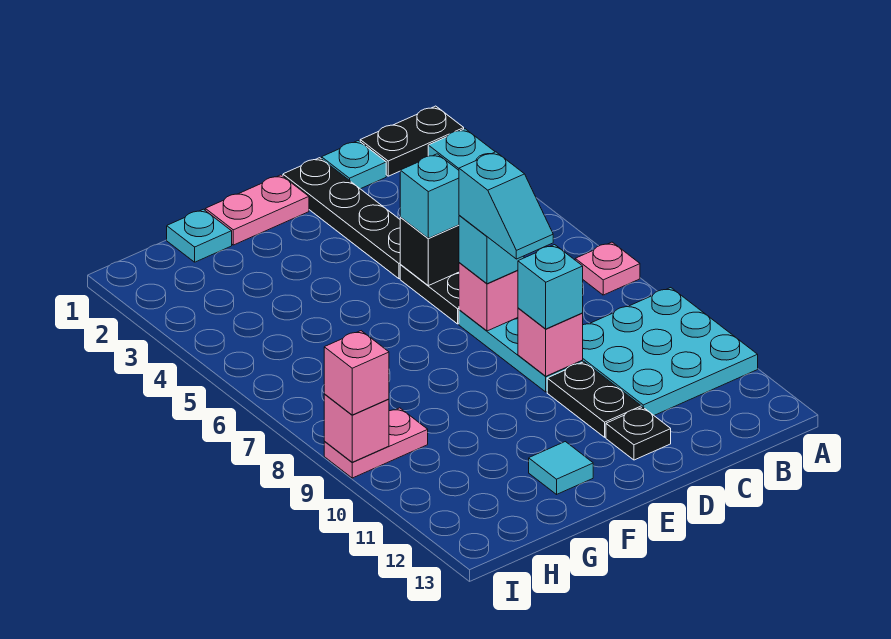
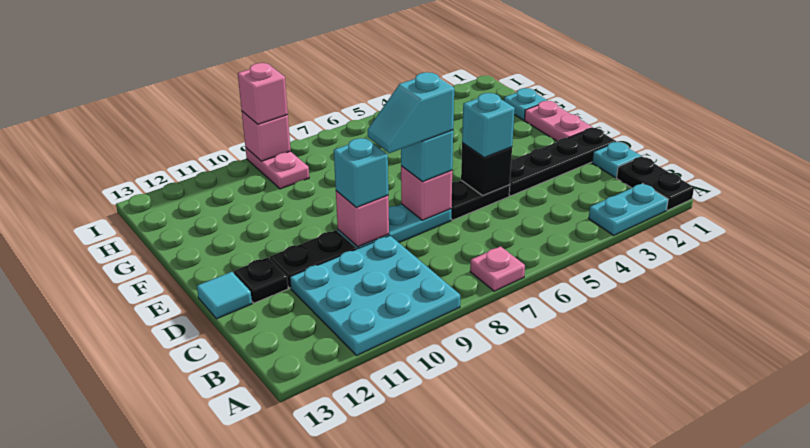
cyan tile F12 level 1 -> cyan tile D13 level 1

